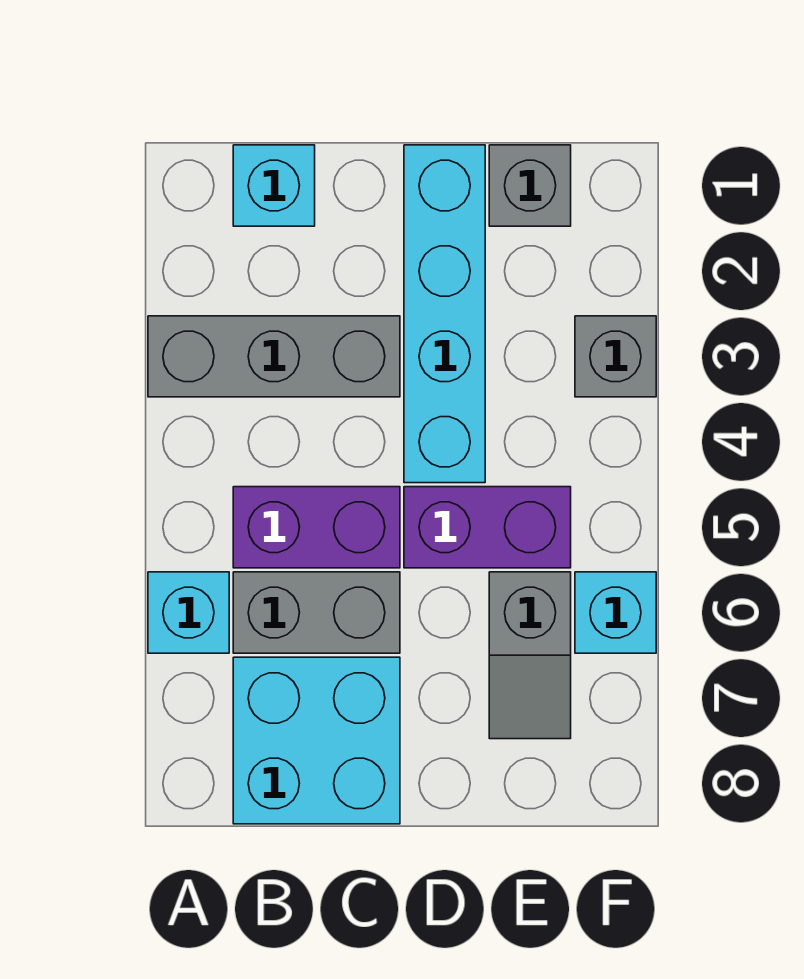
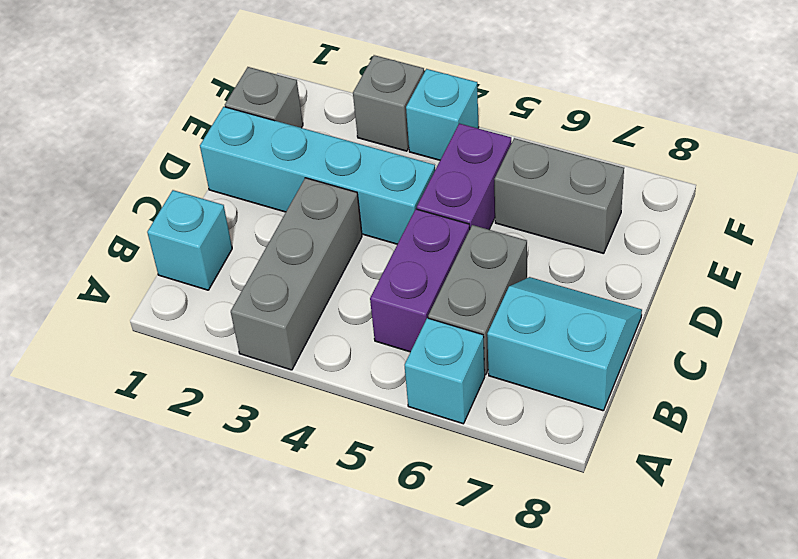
cyan brick B7:C8 level 1 -> cyan slope B7:C8 level 1 top B
grey slope E6:E7 level 1 top 6 -> grey brick E6:E7 level 1
cyan brick F6 level 1 -> cyan brick F4 level 1

